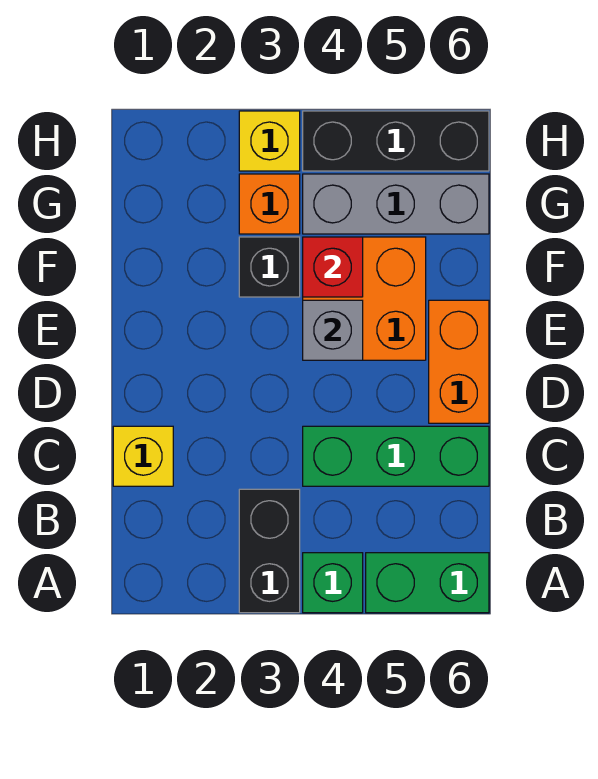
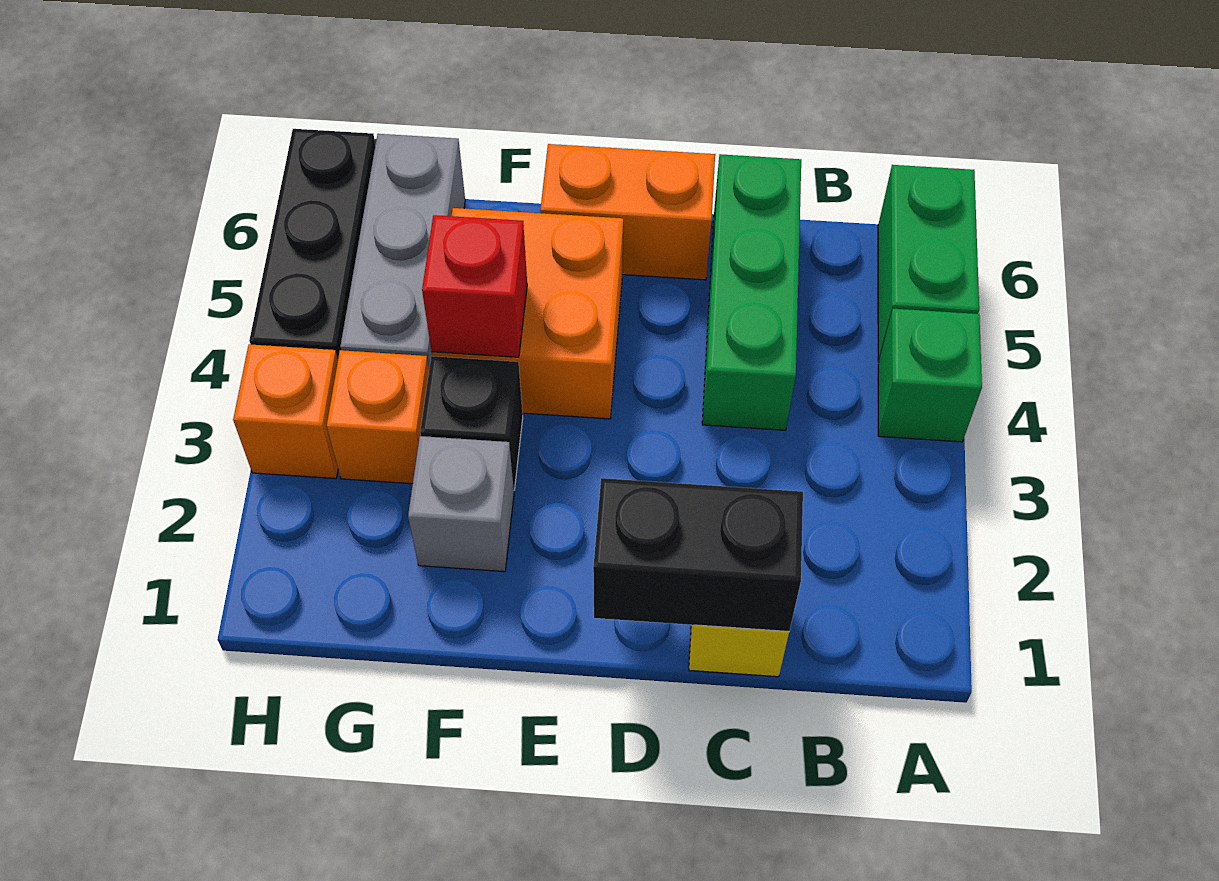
black brick A3:B3 level 1 -> black brick C1:D1 level 2
grey brick E4 level 2 -> grey brick F2 level 1
yellow brick H3 level 1 -> orange brick H3 level 1

